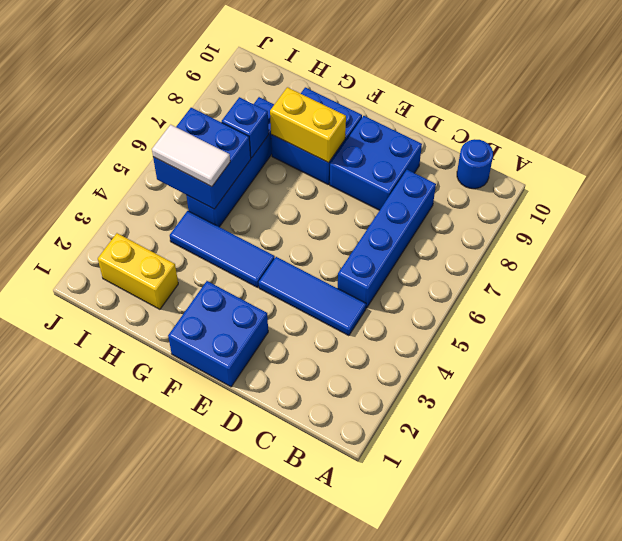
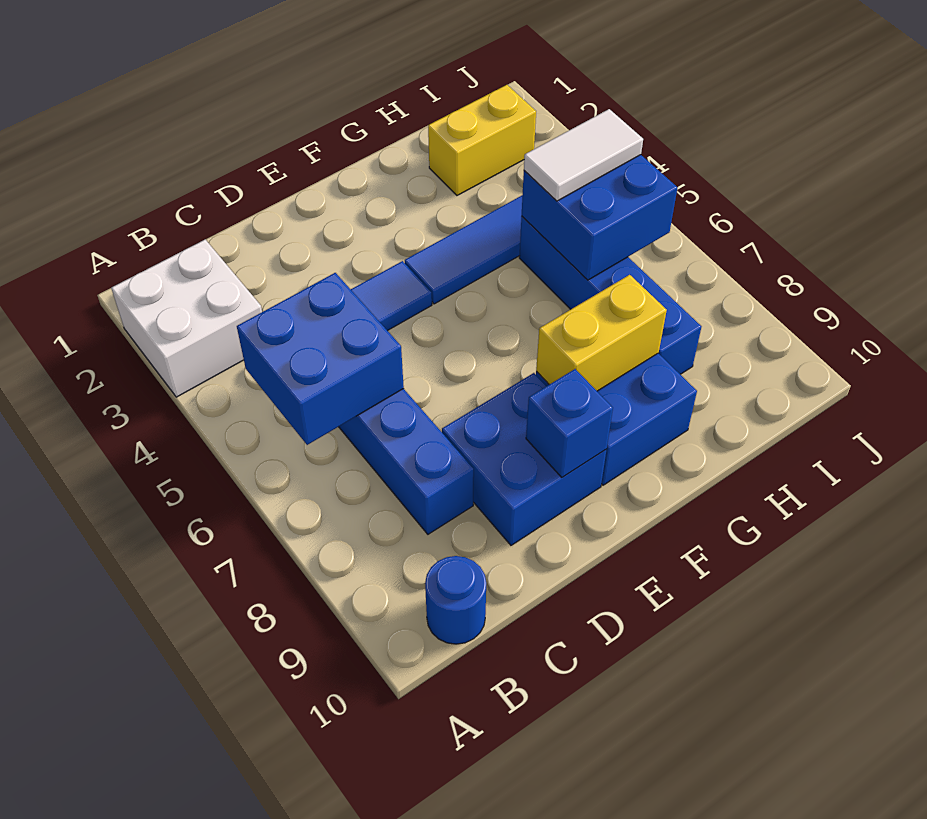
none -> white brick A2:B3 level 1
blue brick E1:F2 level 1 -> blue brick B5:C6 level 2
blue brick H7 level 2 -> blue brick E9 level 2

